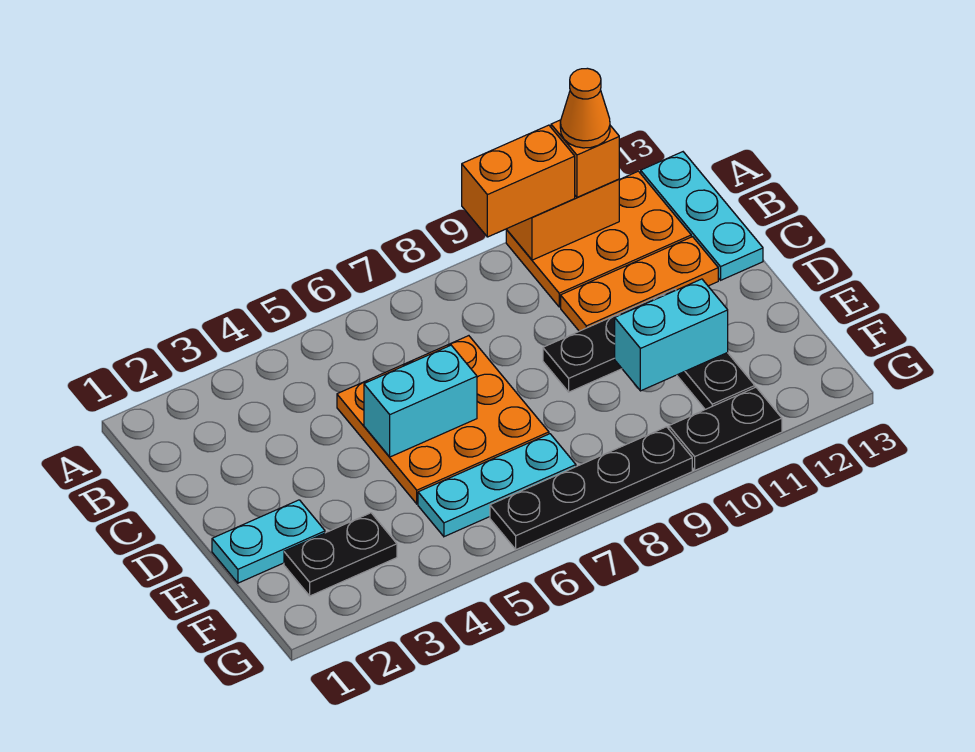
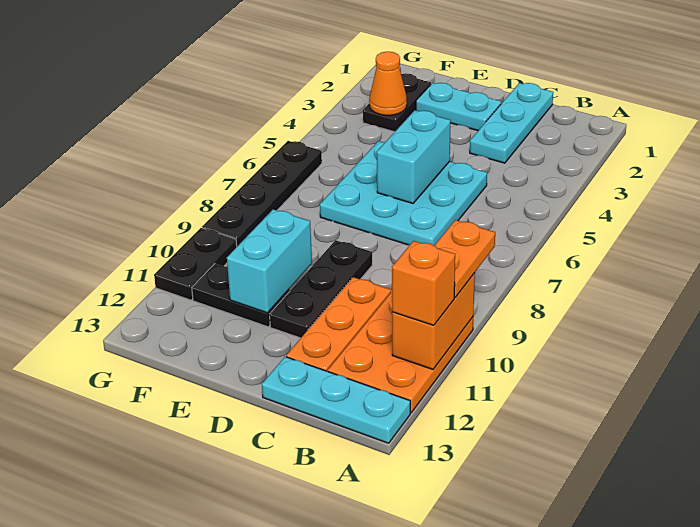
orange brick A9:A10 level 3 -> orange plate A9:A10 level 3
orange cone A11 level 4 -> orange cone F3 level 2
orange plate C5:E7 level 1 -> cyan plate C5:E7 level 1
cyan plate E1:E2 level 1 -> cyan plate D2:E2 level 1
cyan plate F5:F7 level 1 -> cyan plate C1:C3 level 1

